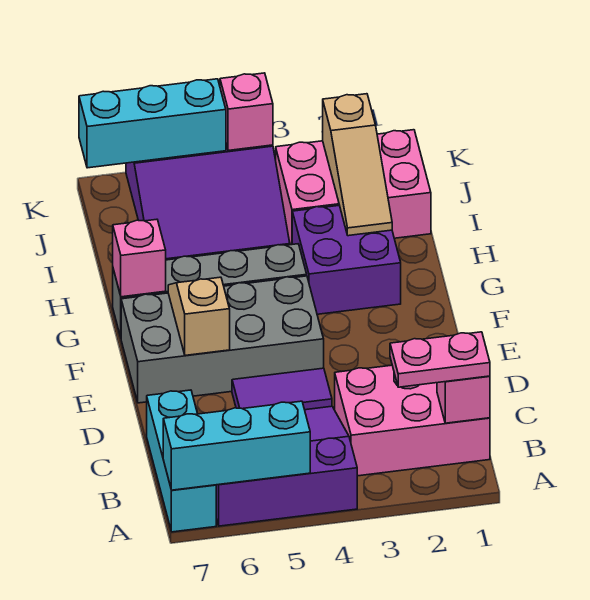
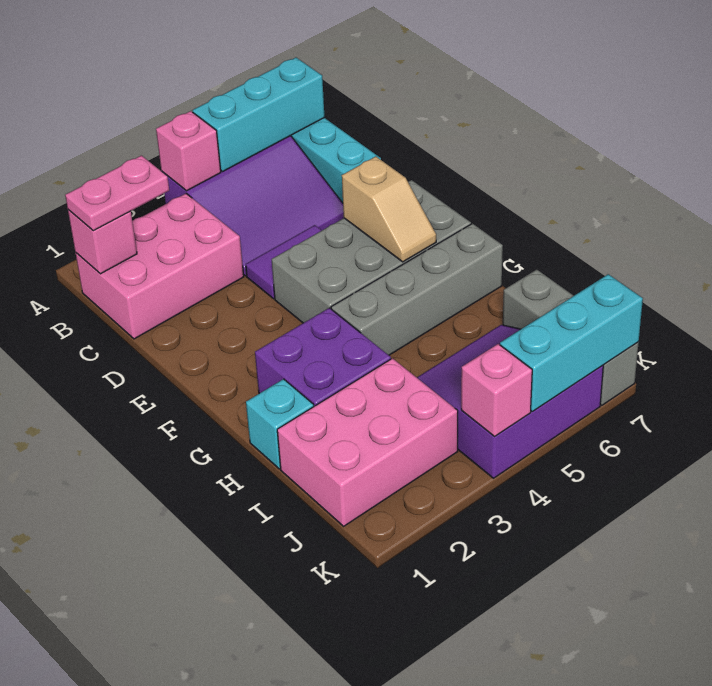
pink brick G7 level 2 -> pink brick A4 level 2
none -> cyan brick H1 level 1
tan slope H2:J2 level 2 top J -> none
none -> grey brick I7:K7 level 1

